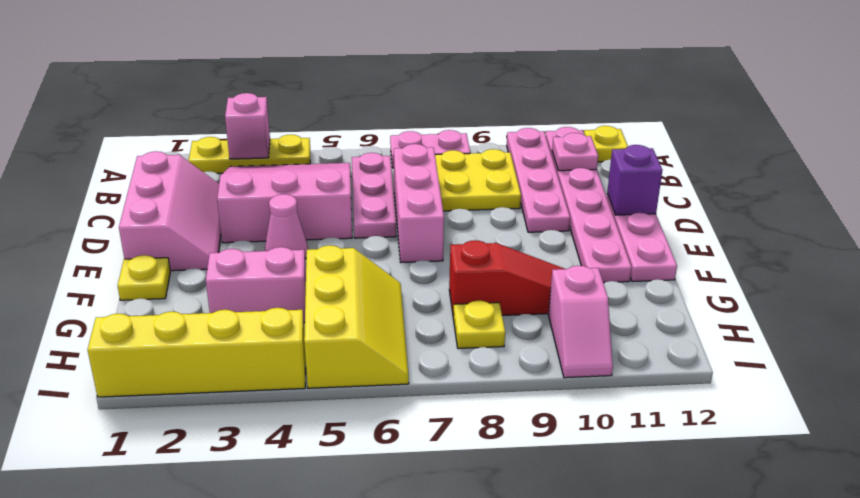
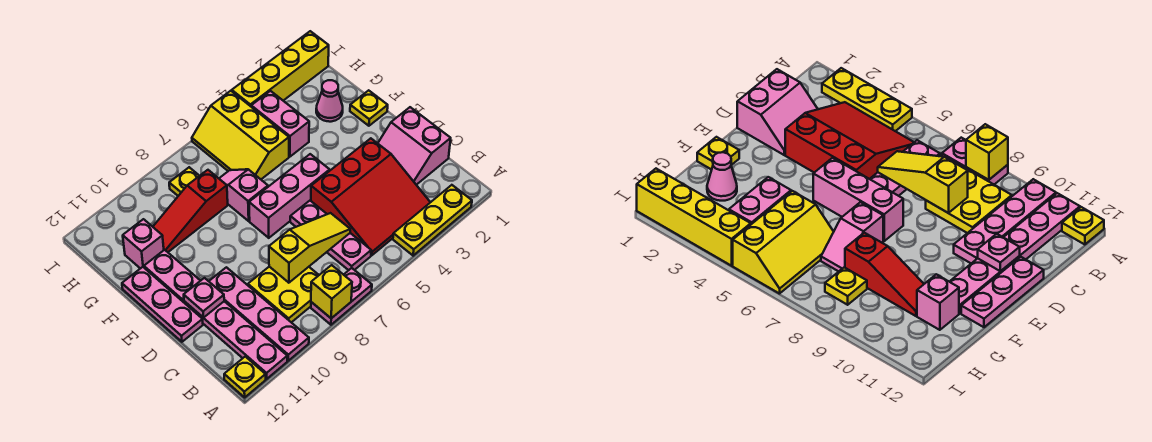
pink brick A3 level 2 -> pink brick G11 level 1
none -> yellow brick A8 level 2
pink slope B3:D5 level 1 top D -> red slope B3:D5 level 1 top D
pink plate B11 level 2 -> pink plate D11 level 2
pink slope C1:E2 level 1 top 1 -> pink slope C1:D2 level 1 top 1
none -> yellow slope C6:C8 level 2 top 8
pink brick C7:E7 level 1 -> pink brick E5:E7 level 1
purple brick D12 level 2 -> none
pink cone E4 level 1 -> pink cone G2 level 1
pink brick G3:G4 level 1 -> pink brick G4:H4 level 1
pink slope H10:I10 level 1 top H -> pink slope F7:G7 level 1 top F

